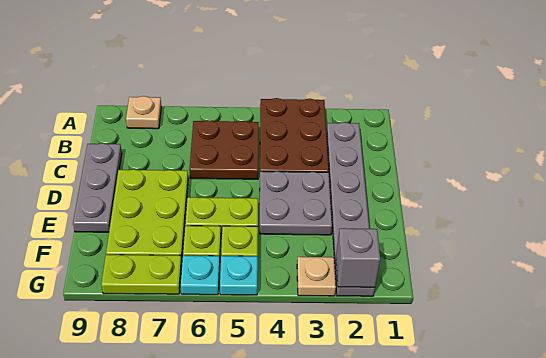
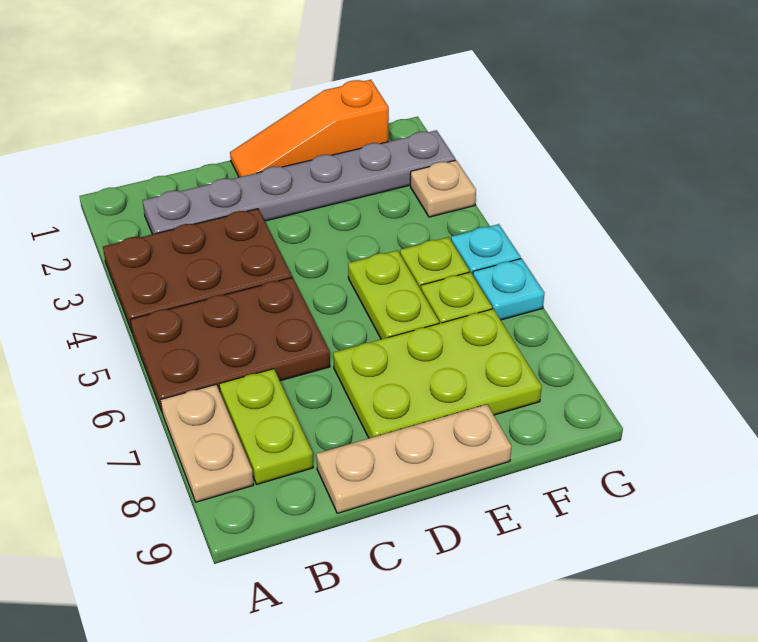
tan plate A8 level 1 -> tan plate A7:A8 level 1
brown plate B5:C6 level 1 -> brown plate A5:C6 level 1
grey plate C9:E9 level 1 -> tan plate C9:E9 level 1
none -> orange slope D1:F1 level 1 top F
grey plate D3:E4 level 1 -> none
grey brick G2 level 2 -> none
lime plate G7:G8 level 1 -> lime plate B7:B8 level 1

